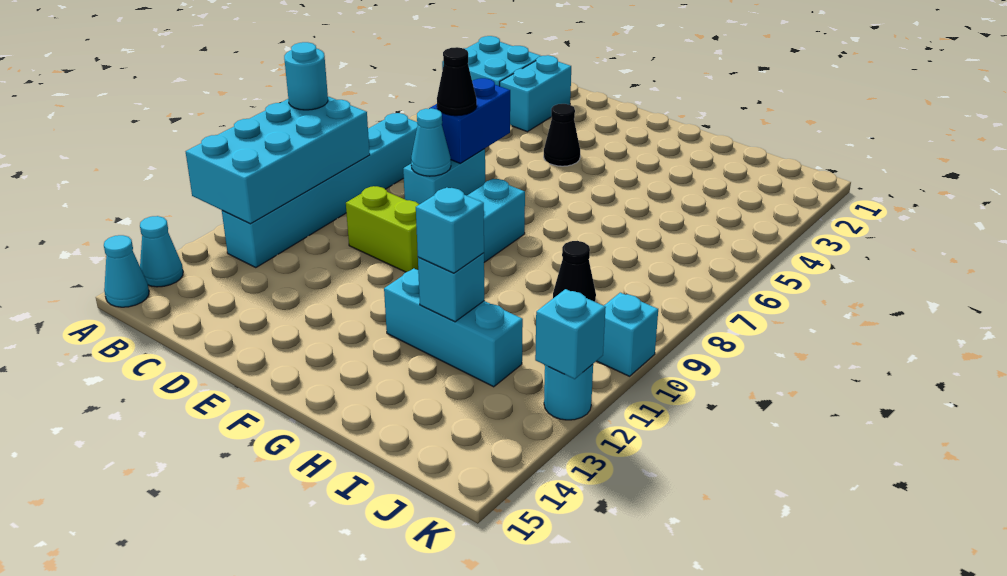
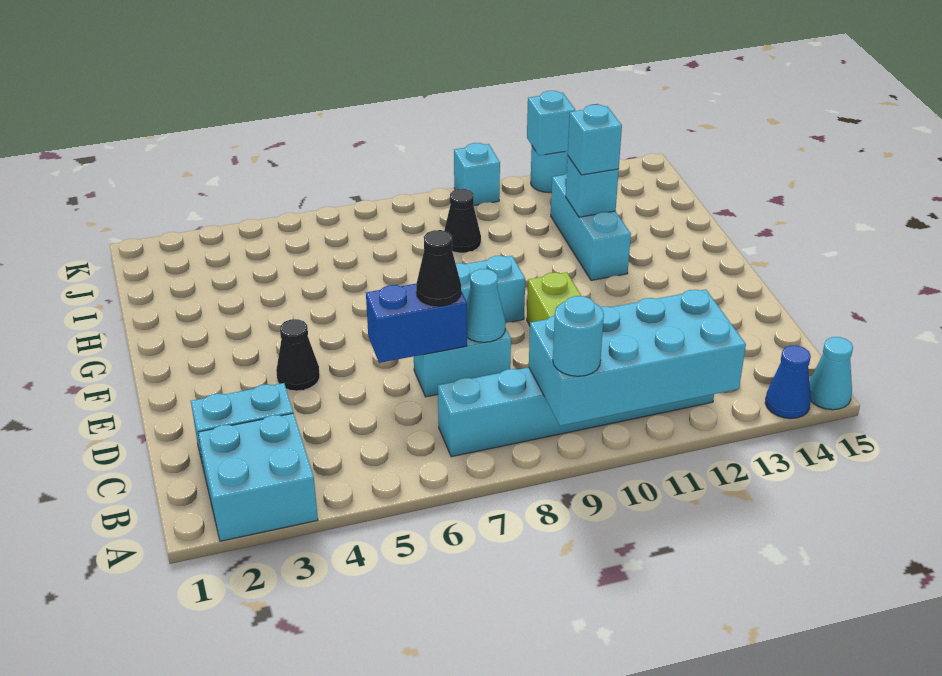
cyan cone A14 level 1 -> blue cone A14 level 1

